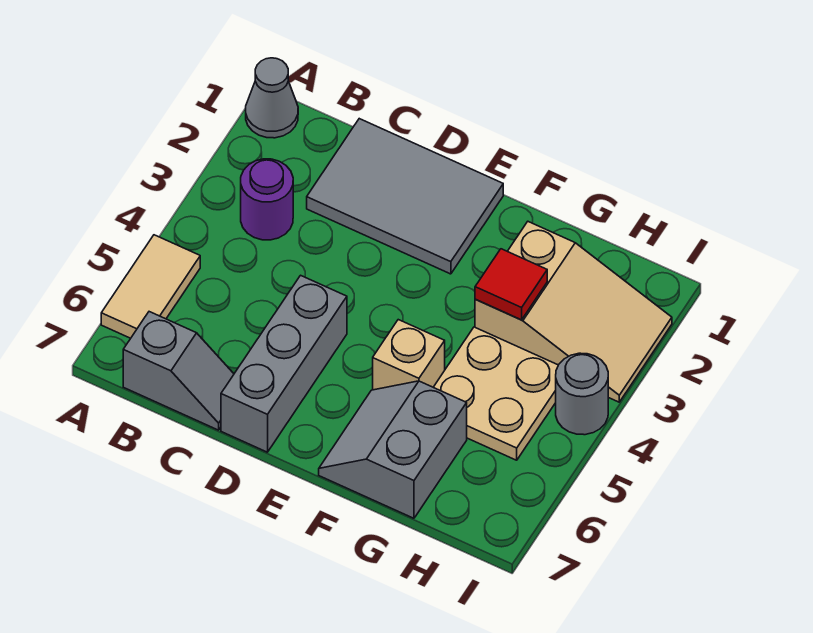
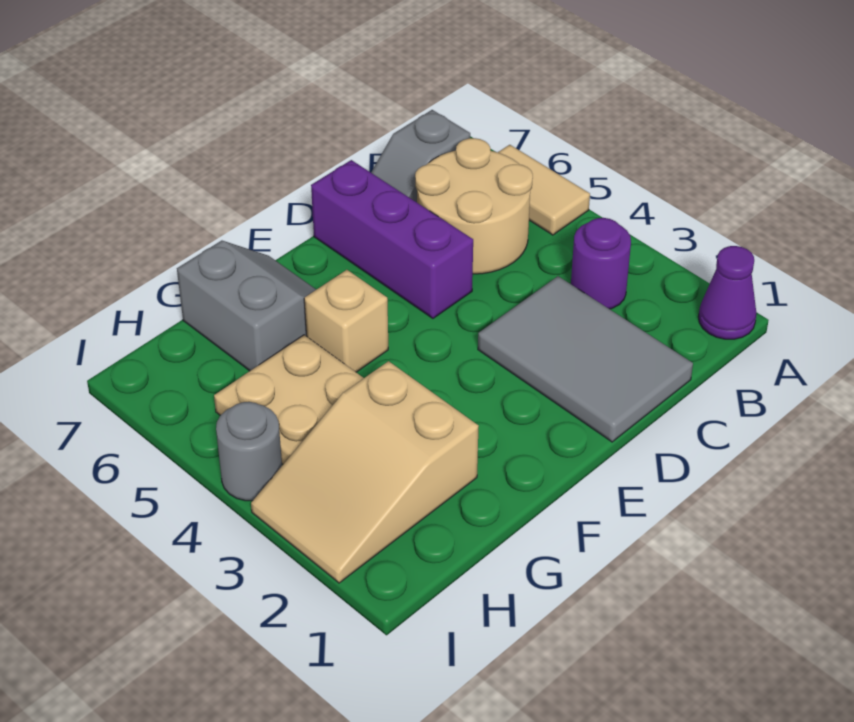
grey cone A1 level 1 -> purple cone A1 level 1
none -> tan round brick B5:C6 level 1
grey tile C1:E2 level 1 -> grey tile C1:D3 level 1
grey brick D5:D7 level 1 -> purple brick D5:D7 level 1
red tile G3 level 2 -> none

